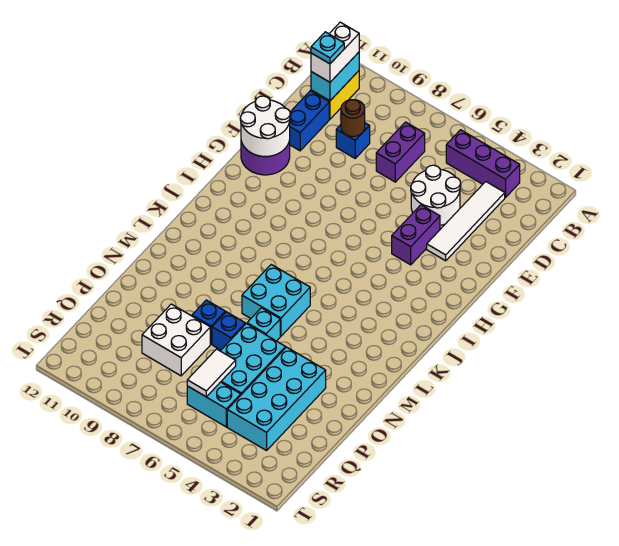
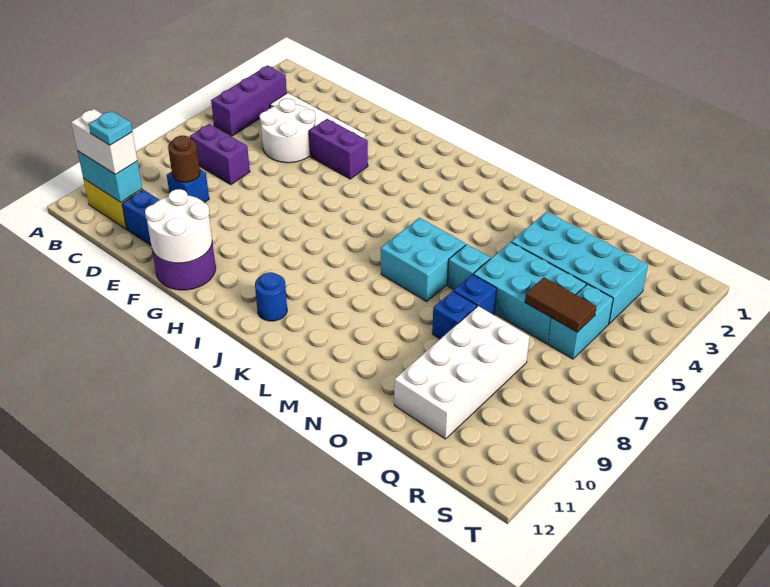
none -> blue round brick J11 level 1
white brick P8:Q9 level 1 -> white brick P8:Q11 level 1
white tile Q6:R6 level 2 -> brown tile Q6:R6 level 2

